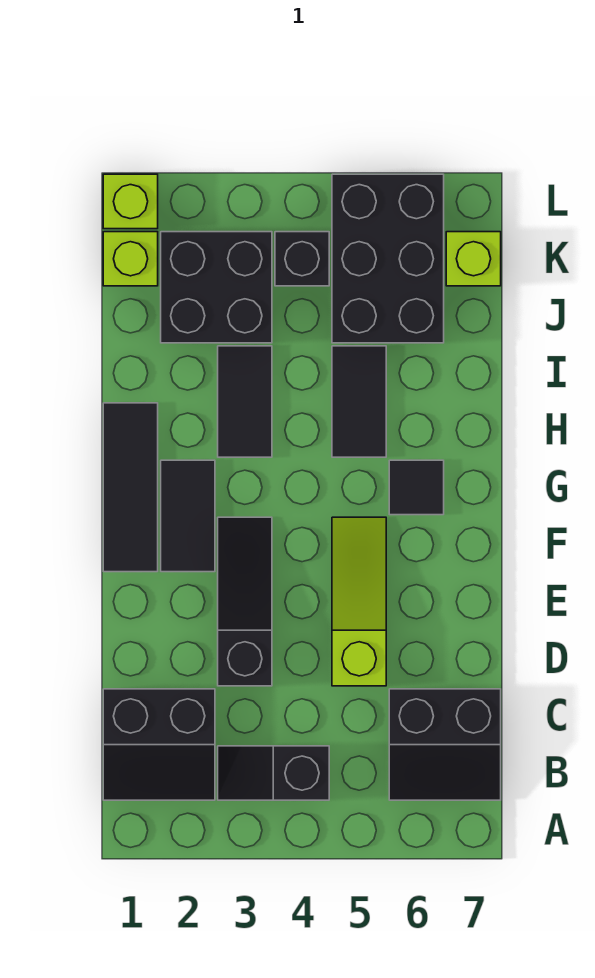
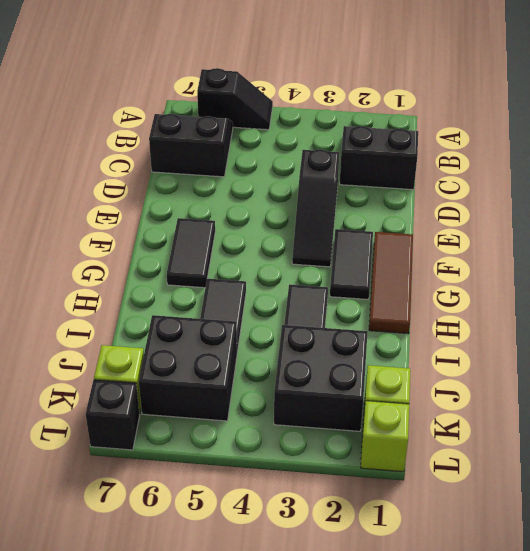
black slope B3:B4 level 1 top 4 -> black slope A5:A6 level 1 top 6
lime slope D5:F5 level 1 top D -> none
black tile F1:H1 level 1 -> brown tile F1:H1 level 1
black tile G6 level 1 -> black tile F6:G6 level 1
black brick J5:L6 level 1 -> black brick J5:K6 level 1
black brick K4 level 1 -> black brick L7 level 1

